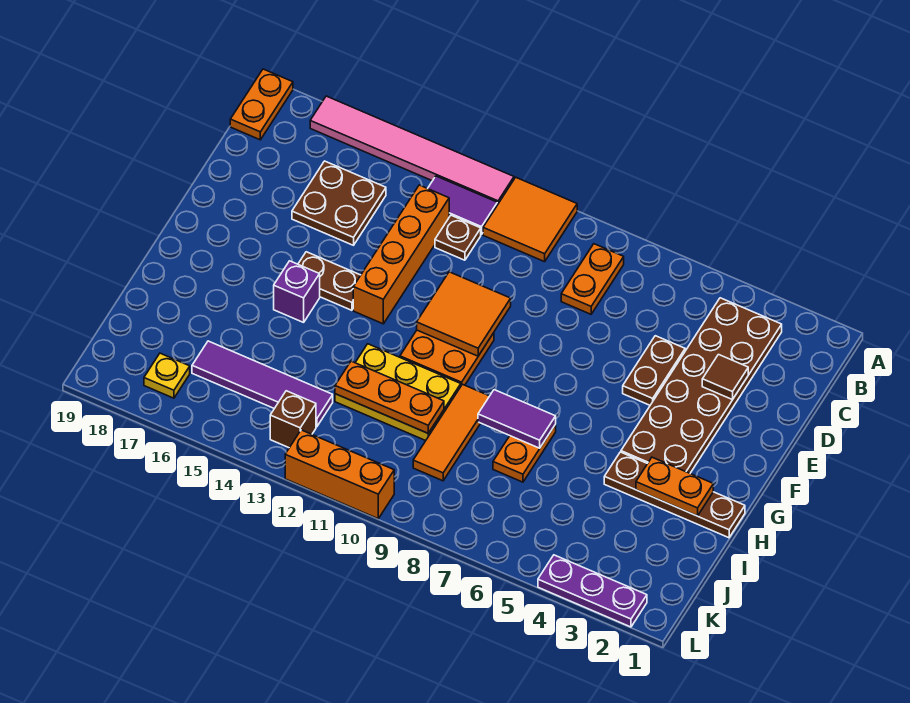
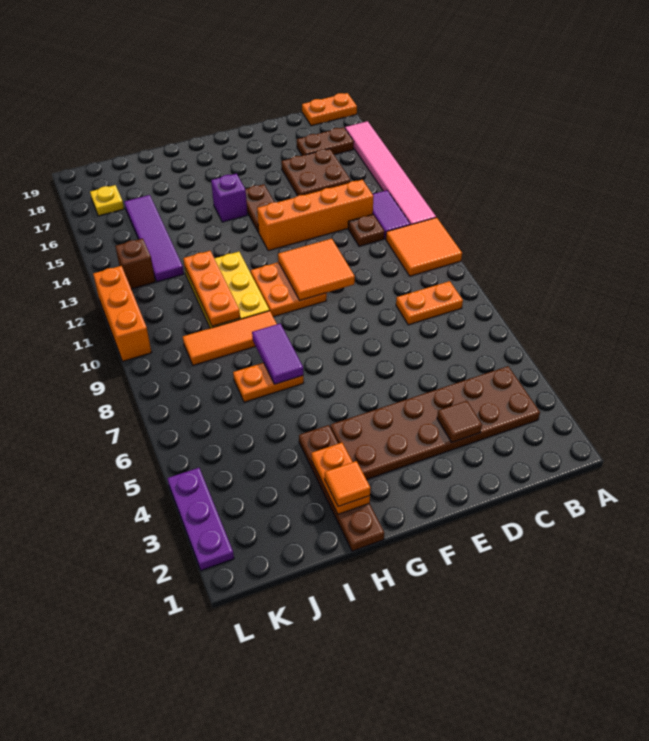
brown plate D5:E5 level 1 -> brown plate B17:C17 level 1
none -> orange tile H2 level 3

